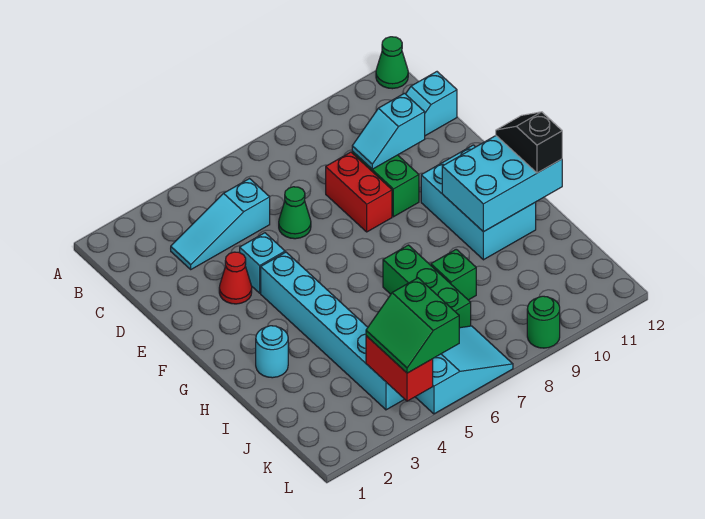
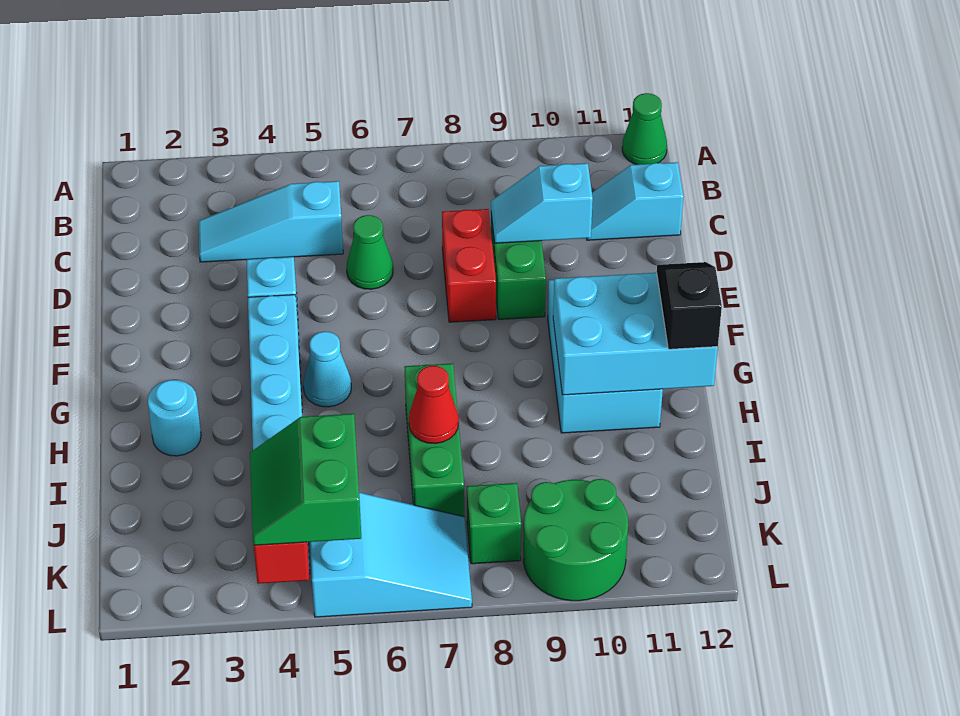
red cone E3 level 1 -> red cone I7 level 2
none -> cyan cone G5 level 1
green brick I8 level 1 -> green brick K8 level 1
green round brick L9 level 1 -> green round brick K9:L10 level 1

